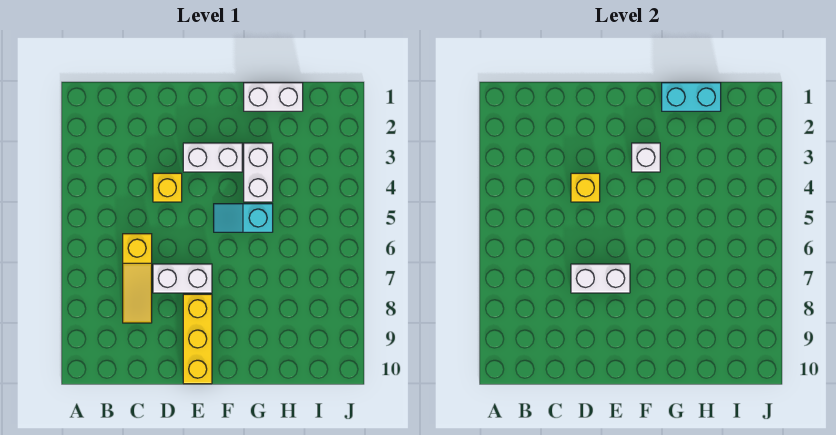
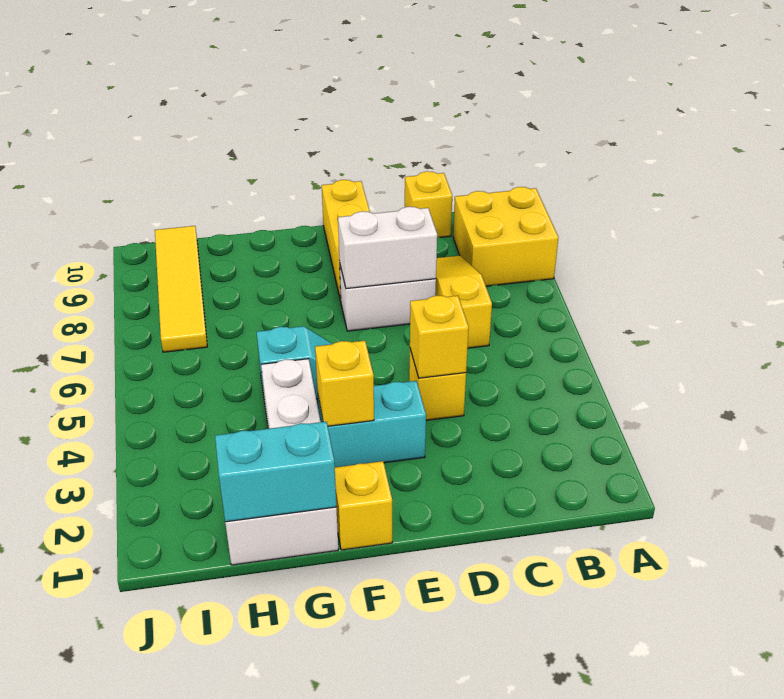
none -> yellow brick A8:B9 level 1
none -> yellow brick C10 level 1
white brick E3:F3 level 1 -> cyan brick E3:F3 level 1
none -> yellow brick F1 level 1
white brick F3 level 2 -> yellow brick F3 level 2
none -> yellow tile I7:I10 level 1

